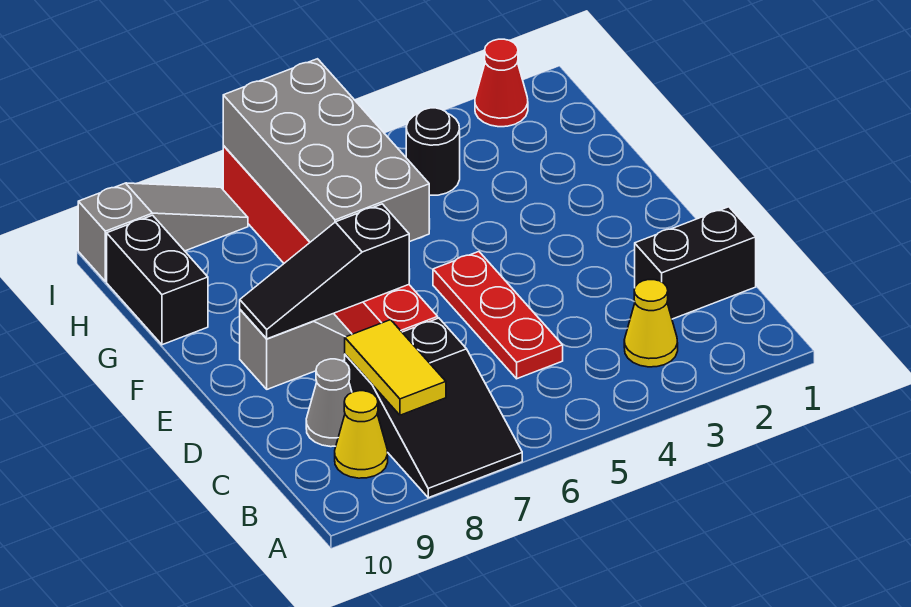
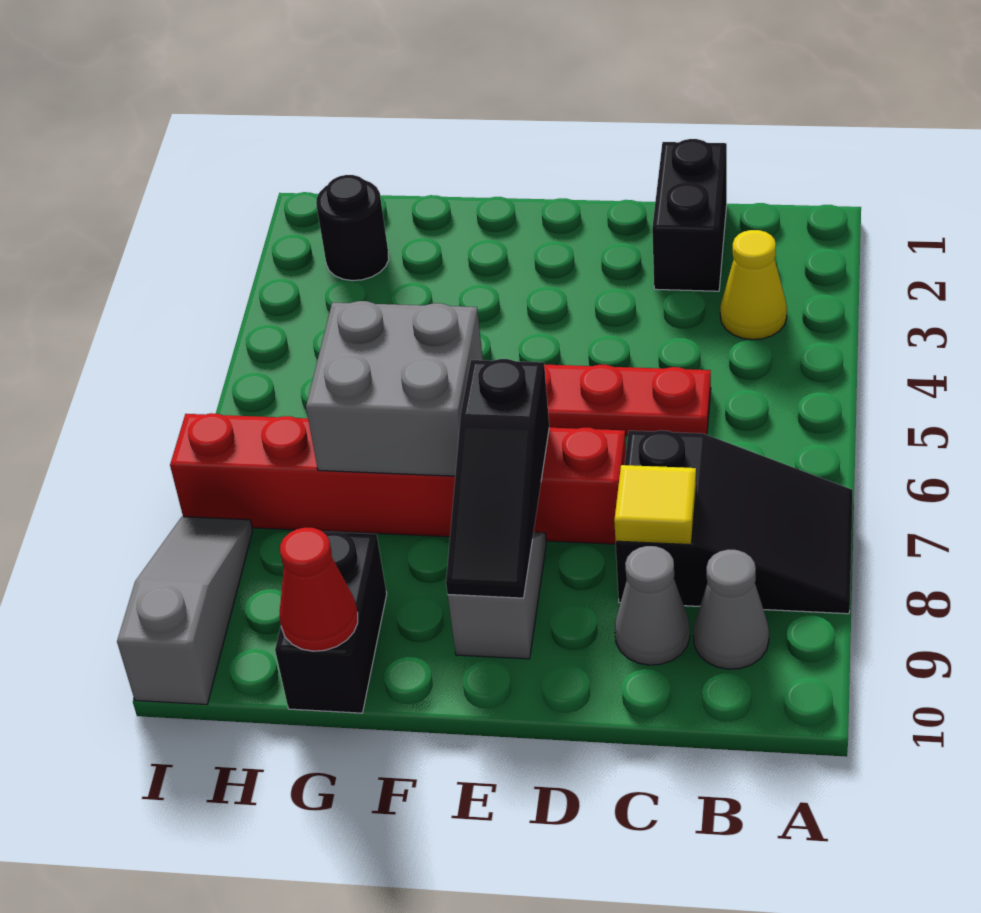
yellow tile B8:C8 level 2 -> yellow tile C8 level 2
yellow cone B9 level 1 -> grey cone B9 level 1
grey brick F6:I7 level 2 -> grey brick F6:G7 level 2
black brick G10:H10 level 1 -> black brick G9:G10 level 1
black round brick H4 level 1 -> black round brick H2 level 1
red cone I2 level 1 -> red cone G10 level 2

